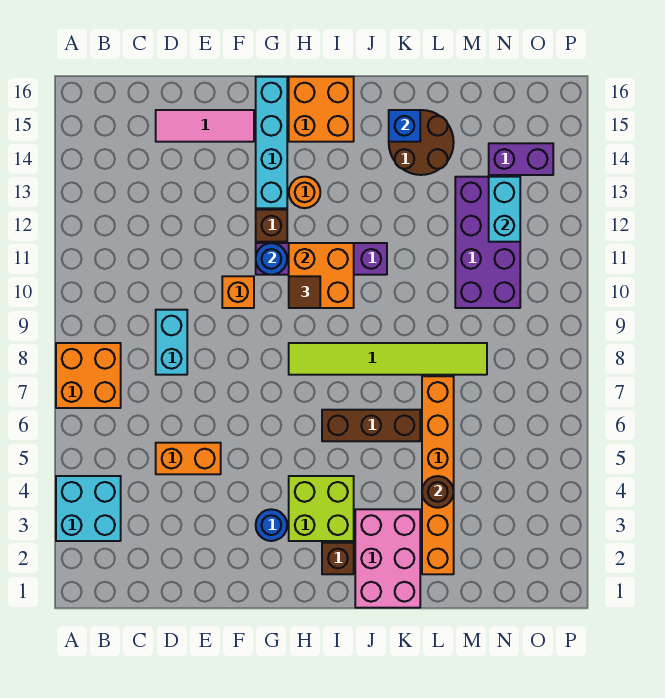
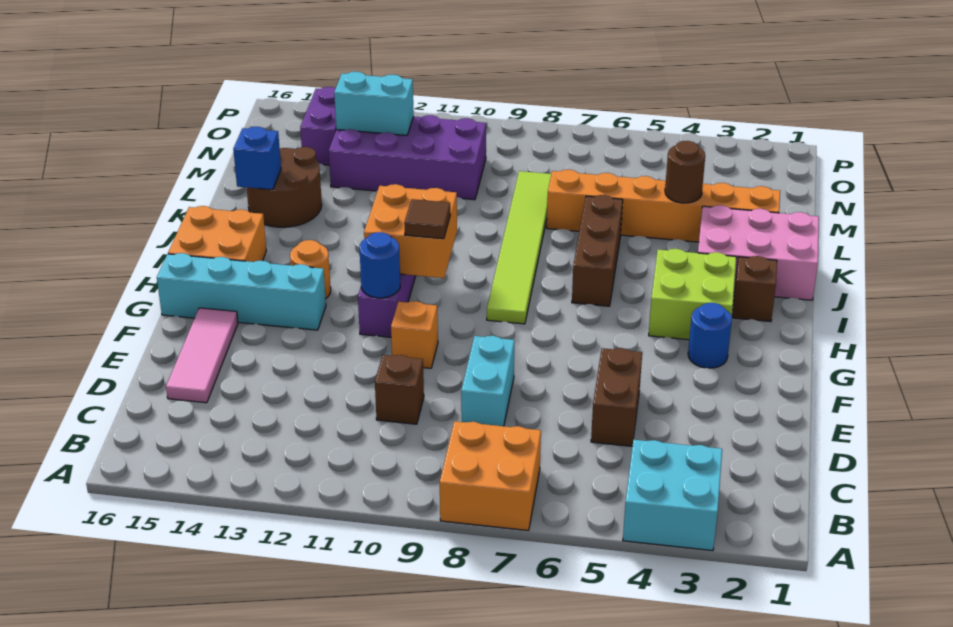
orange brick D5:E5 level 1 -> brown brick D5:E5 level 1
cyan brick D8:D9 level 1 -> cyan brick D8:E8 level 1
brown brick G12 level 1 -> brown brick D10 level 1

